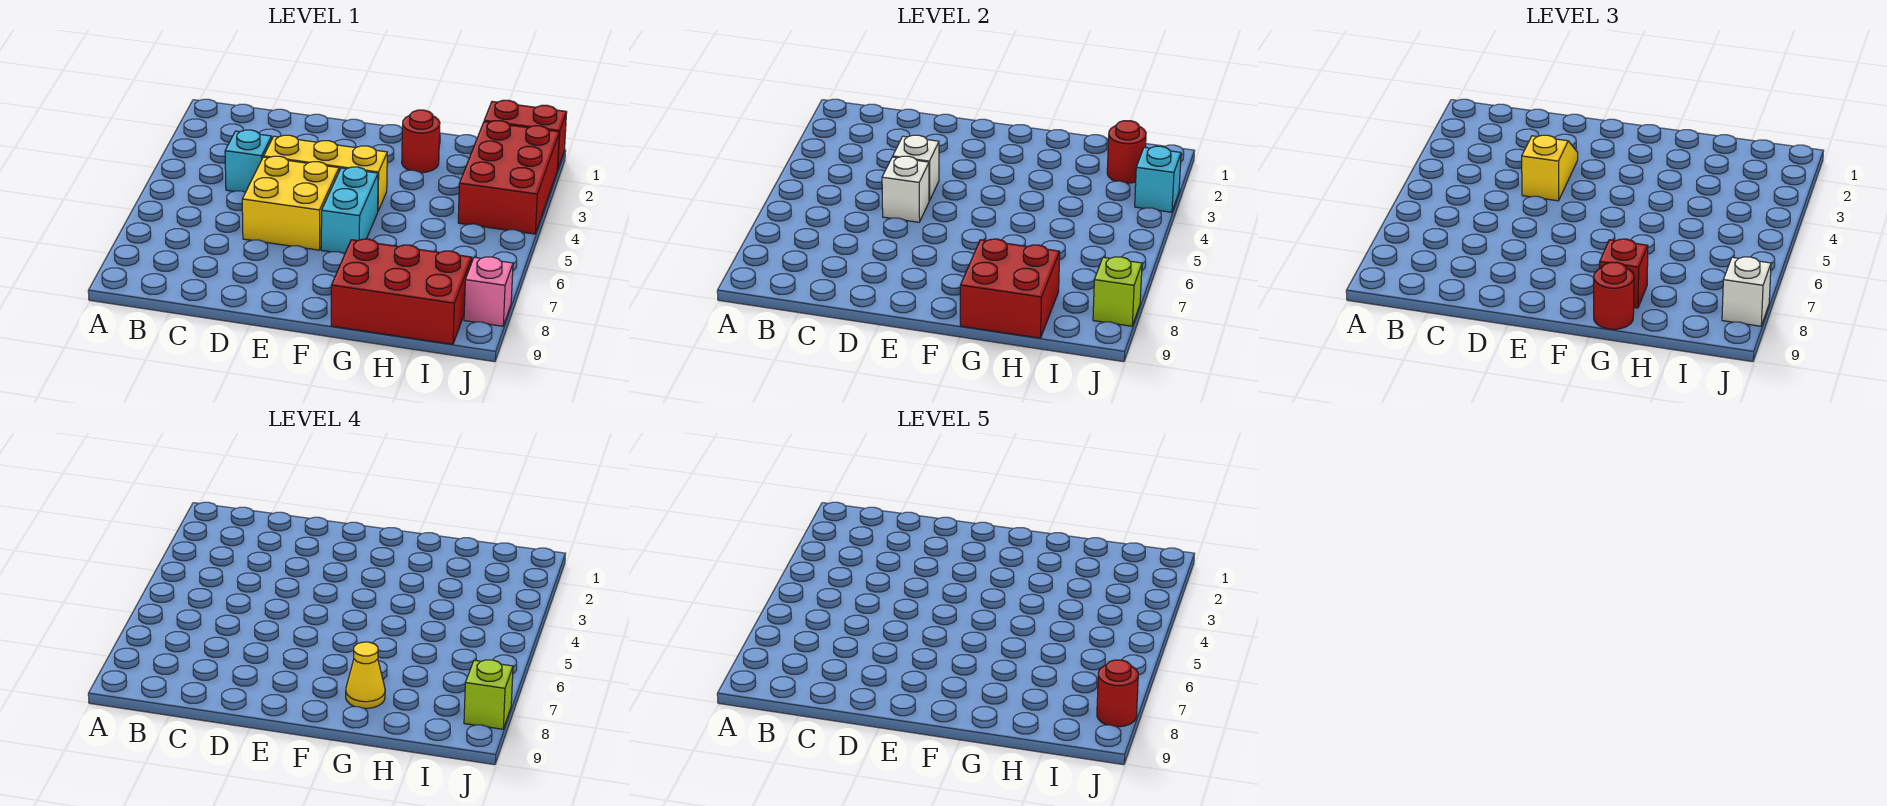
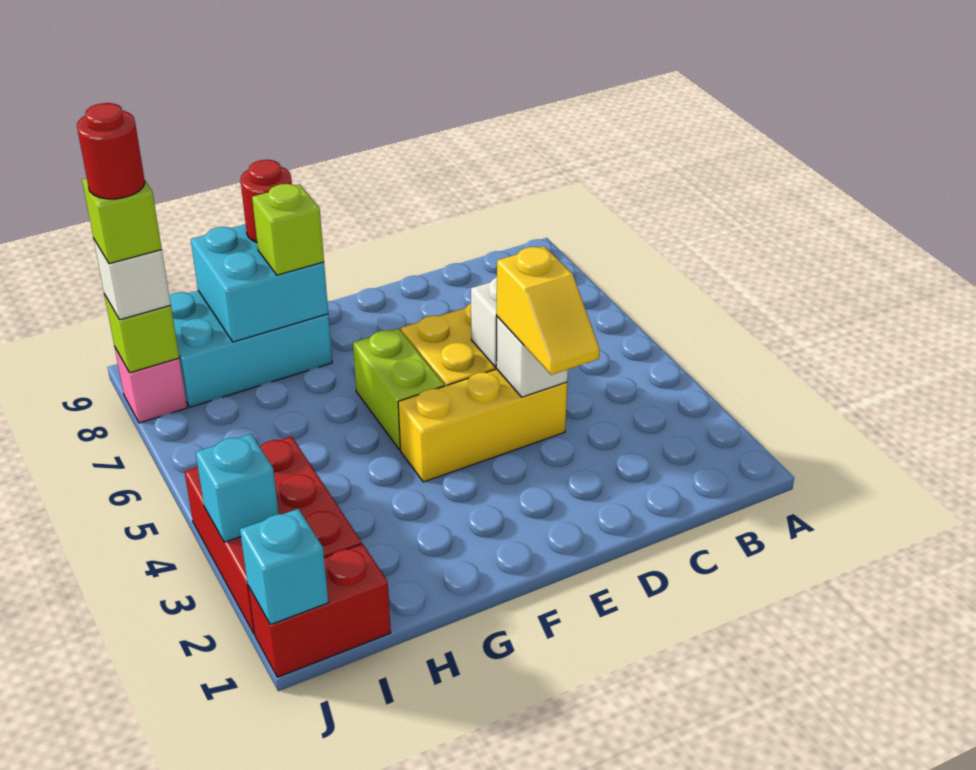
cyan brick C4 level 1 -> cyan brick J1 level 2
cyan brick F5:F6 level 1 -> lime brick F5:F6 level 1
red round brick G2 level 1 -> none
red brick G8:I9 level 1 -> cyan brick G8:I9 level 1
red brick G8:H9 level 2 -> cyan brick G8:H9 level 2
red brick G8 level 3 -> lime brick G8 level 3
yellow cone G8 level 4 -> none
red round brick I2 level 2 -> none

